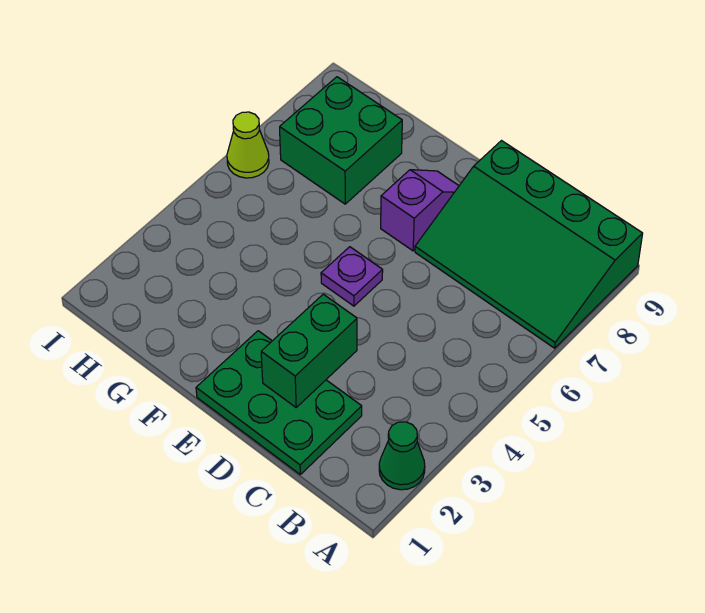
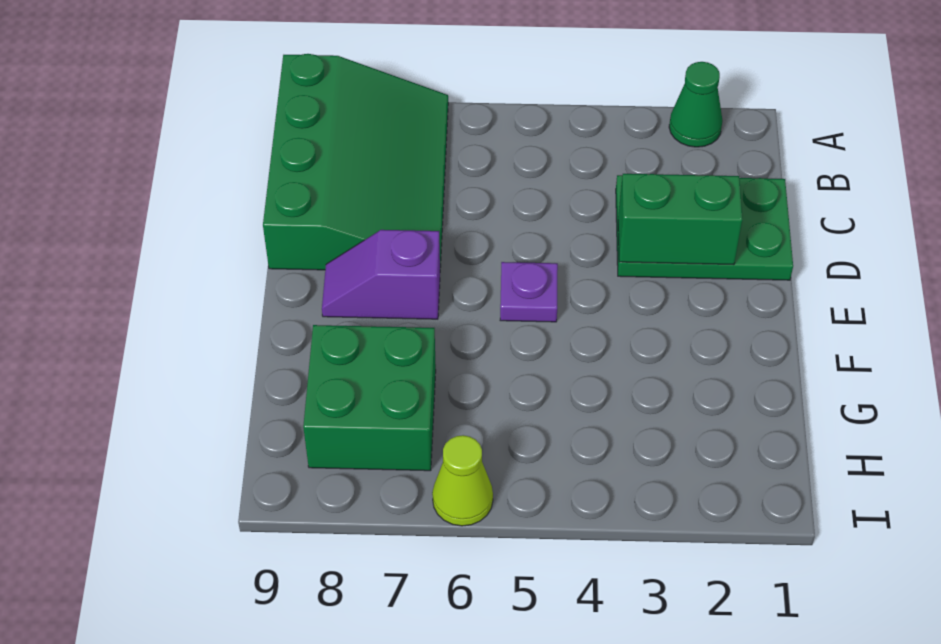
green plate C1:E2 level 1 -> green plate C1:D3 level 1

